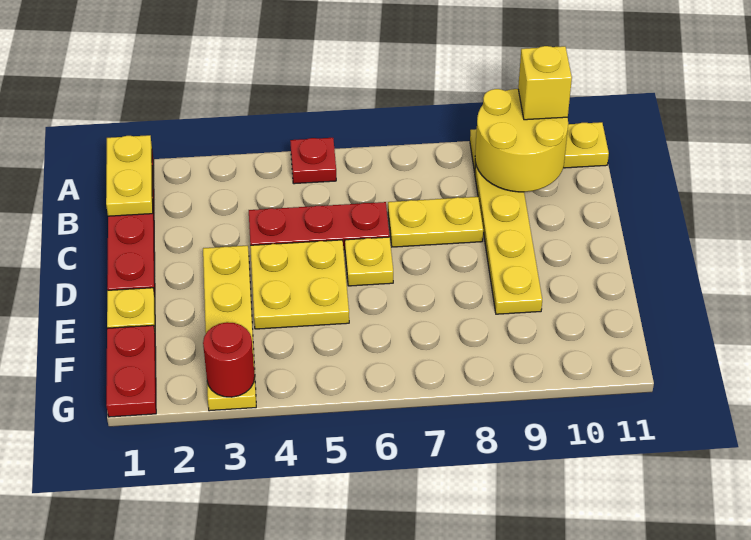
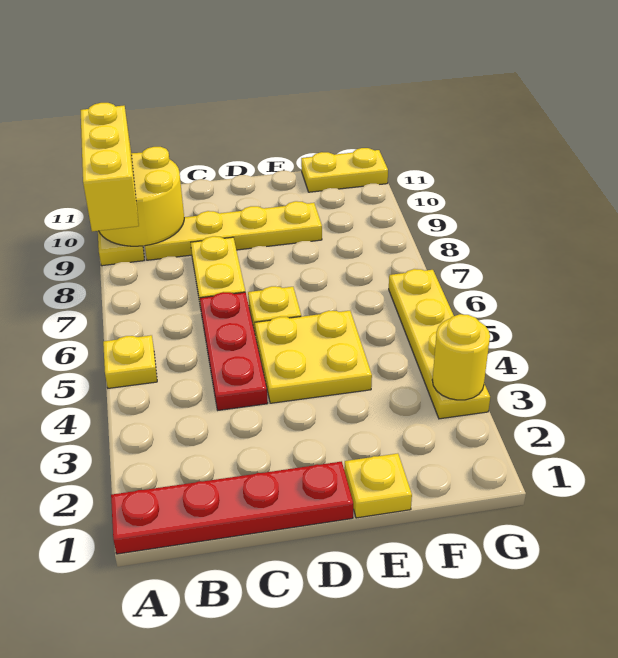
yellow plate A1:B1 level 2 -> yellow plate F11:G11 level 1
red plate A5 level 1 -> yellow plate A5 level 1
yellow brick A10 level 3 -> yellow brick A8:A10 level 3
yellow plate D3:G3 level 1 -> yellow plate G3:G6 level 1
red plate F1:G1 level 1 -> none
red round brick G3 level 2 -> yellow round brick G3 level 2

